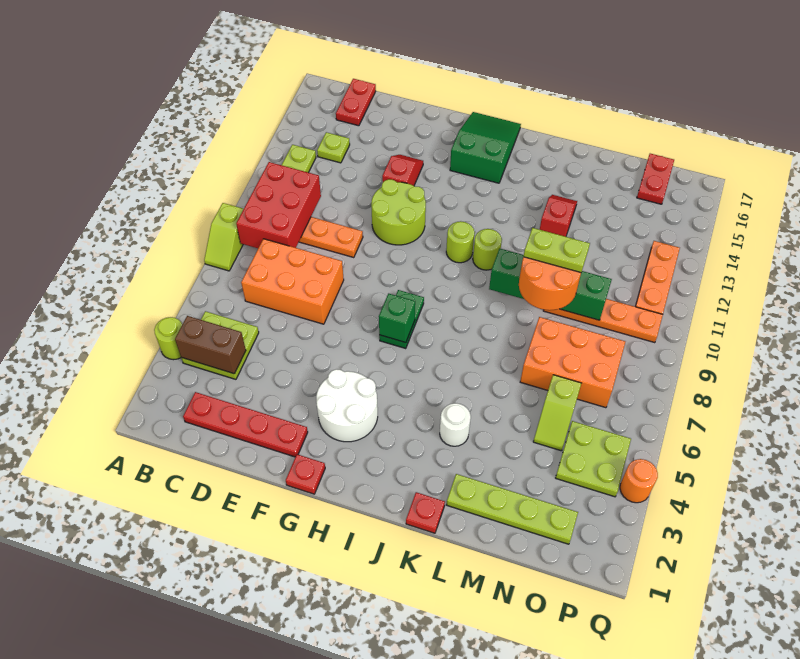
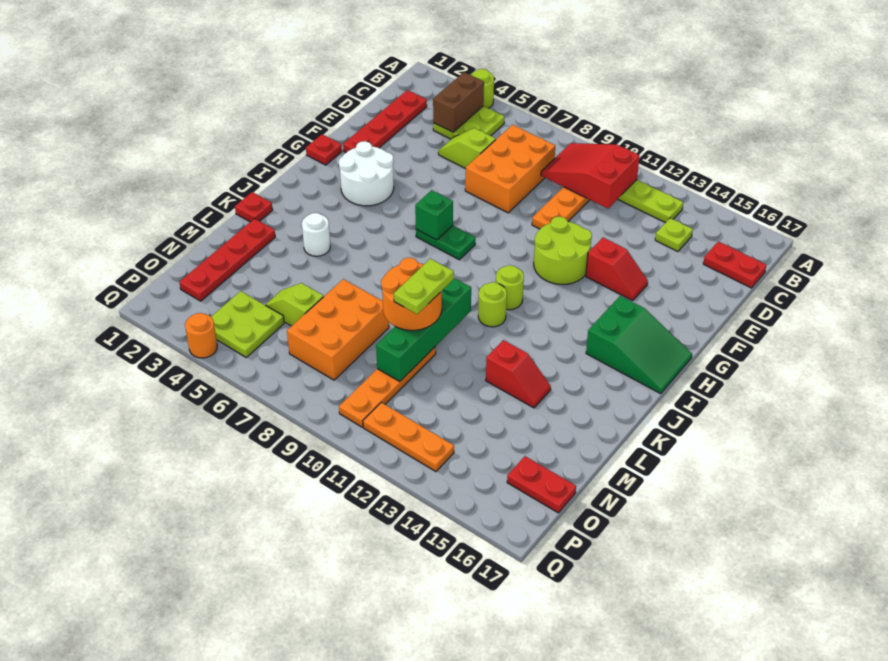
lime slope A8:A9 level 1 top 9 -> lime slope D5:D6 level 1 top 6
red brick B9:C11 level 2 -> red slope B9:C11 level 2 top 11
lime plate L2:O2 level 1 -> red plate L2:O2 level 1

